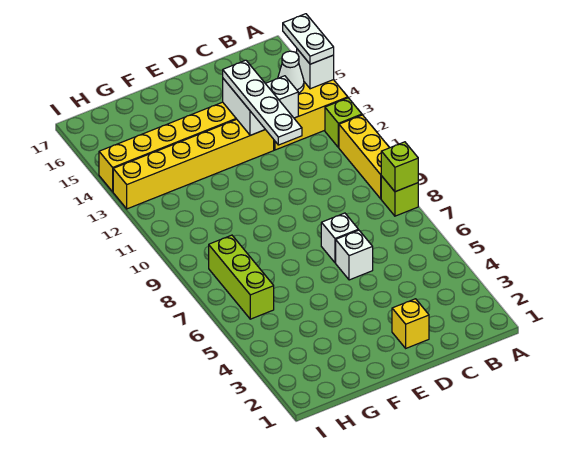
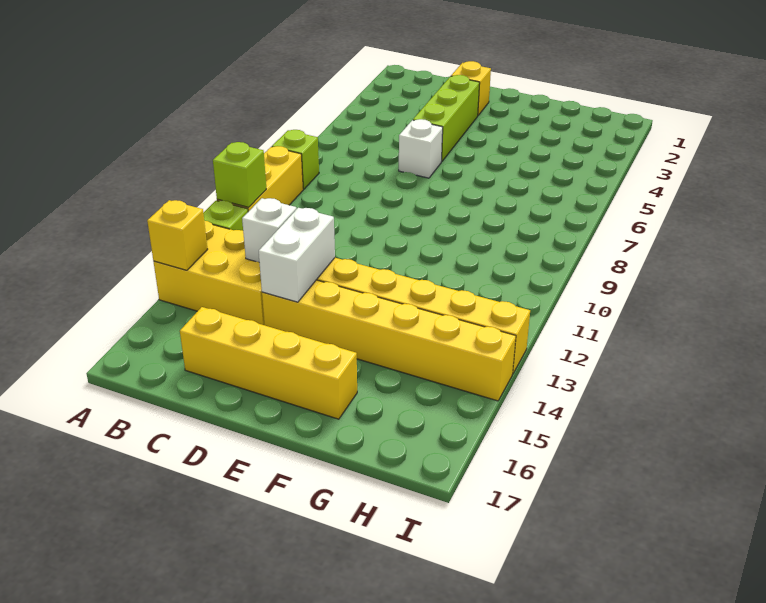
lime brick A8 level 2 -> lime brick A11 level 2
white brick A14 level 2 -> yellow brick A14 level 2
white plate A14:A15 level 3 -> none
white cone B14 level 2 -> none
none -> yellow brick C16:F16 level 1
white brick D7 level 1 -> none
white plate D11:D14 level 3 -> none
lime brick H6:H8 level 1 -> lime brick D3:D5 level 1

